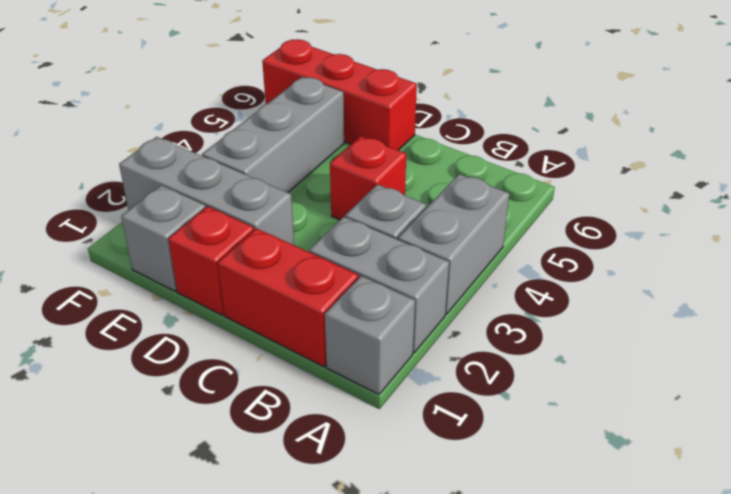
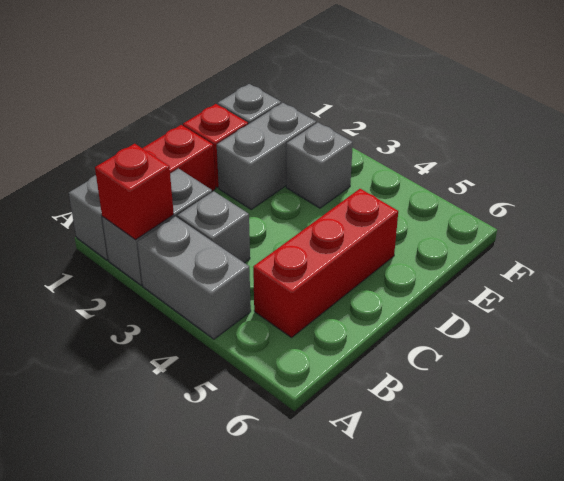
red brick C4 level 1 -> red brick A2 level 2
grey brick D2:F2 level 1 -> grey brick D2:E2 level 1
red brick D6:F6 level 1 -> red brick B5:D5 level 1
grey brick E3:E5 level 1 -> grey brick E3 level 1

